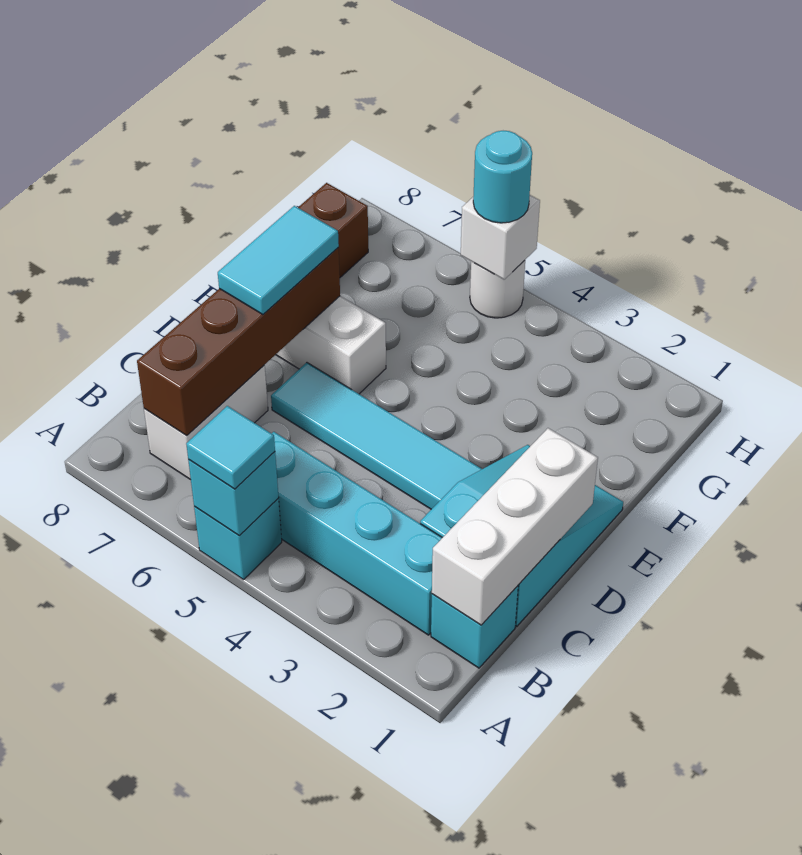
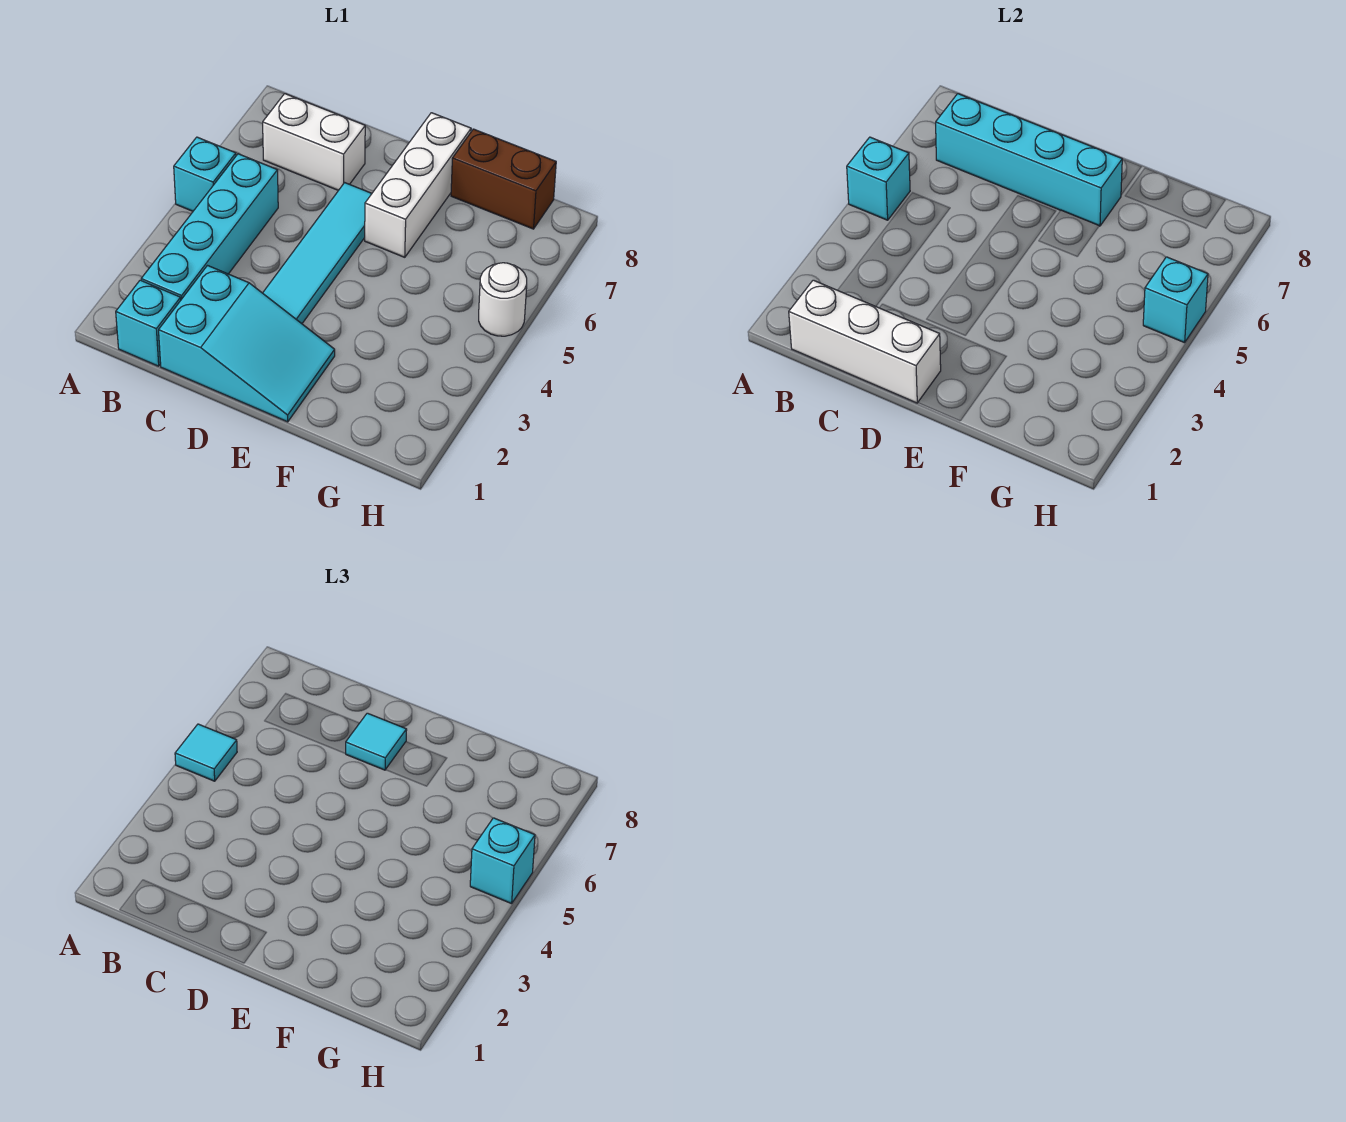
brown brick B7:E7 level 2 -> cyan brick B7:E7 level 2
cyan tile D7:E7 level 3 -> cyan tile D7 level 3
white brick H5 level 2 -> cyan brick H5 level 2
cyan round brick H5 level 3 -> cyan brick H5 level 3

